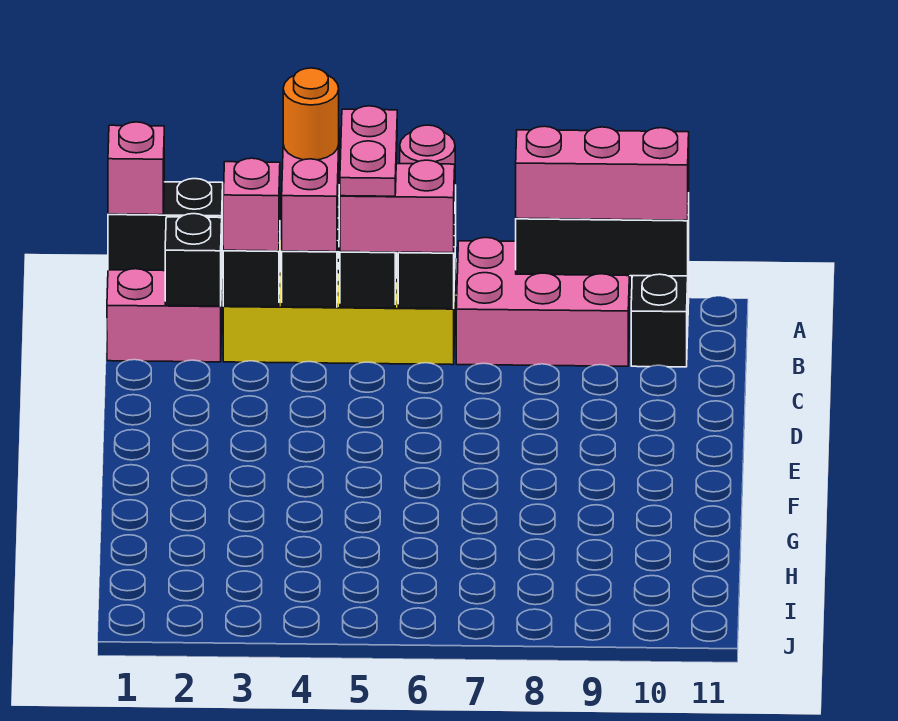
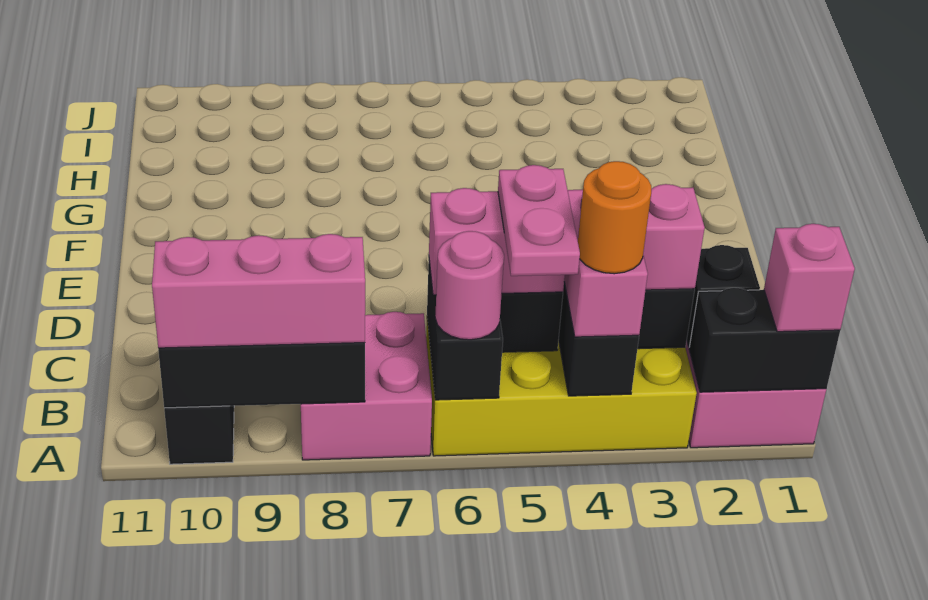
pink brick A7:B9 level 1 -> pink brick A7:B8 level 1

